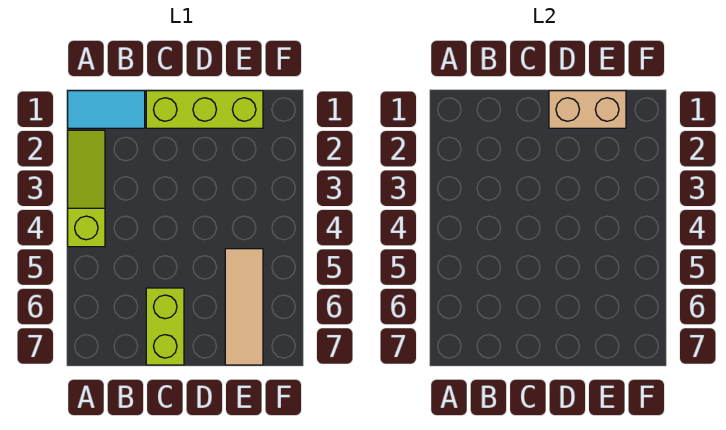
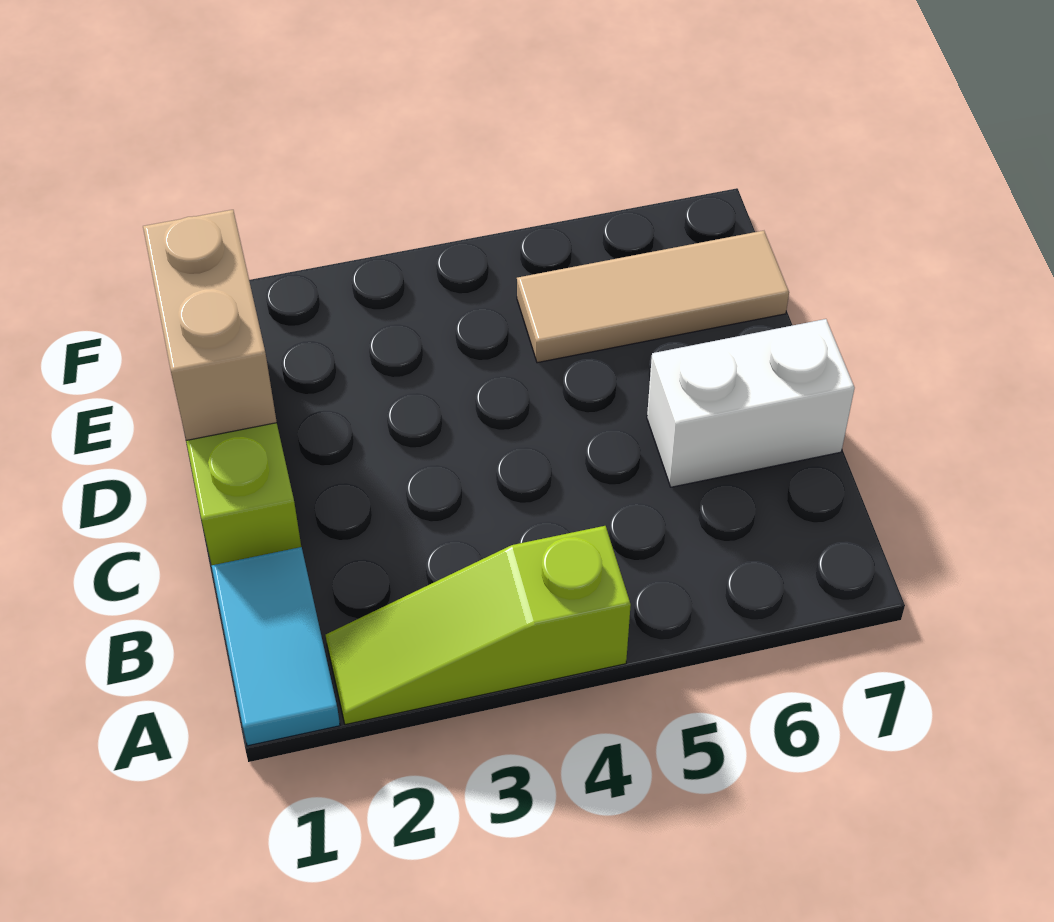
lime brick C6:C7 level 1 -> white brick C6:C7 level 1

